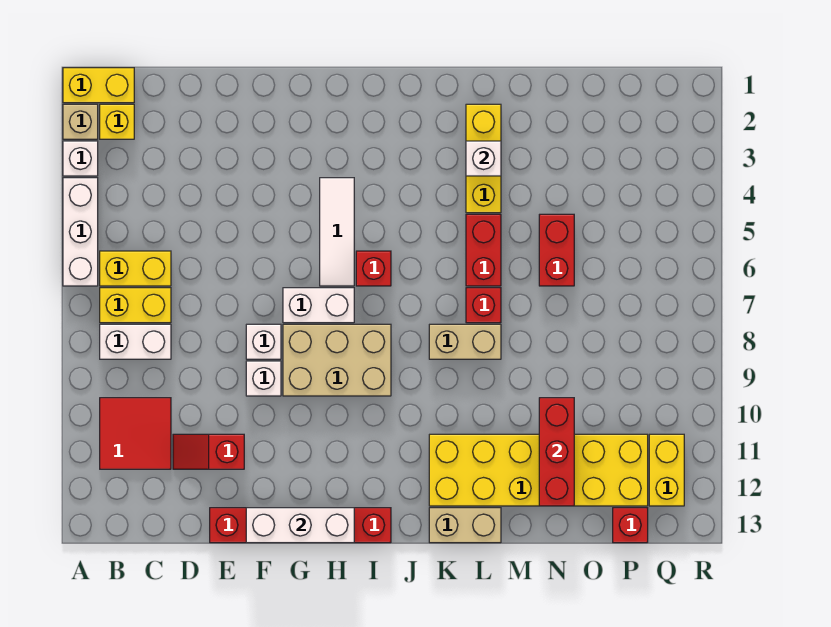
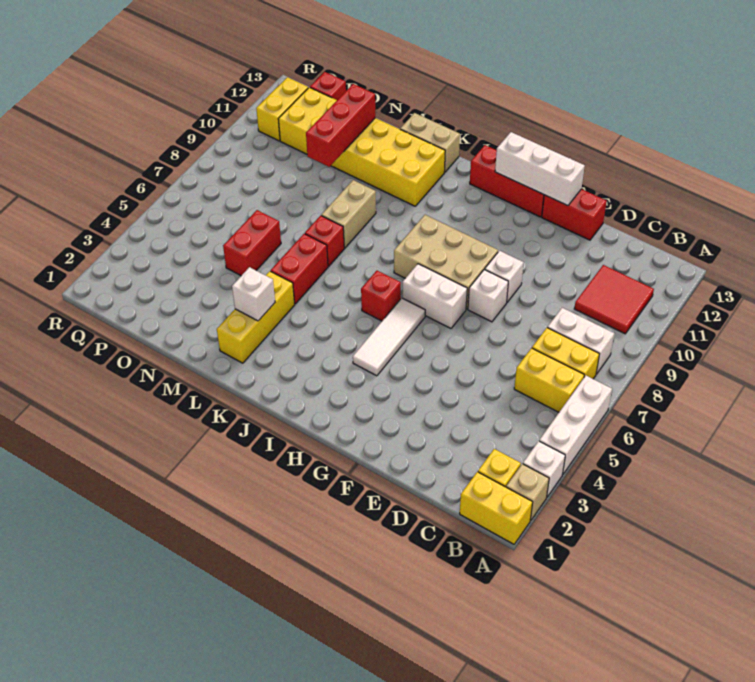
red slope D11:E11 level 1 top E -> none
tan brick K8:L8 level 1 -> tan brick L8:L9 level 1

